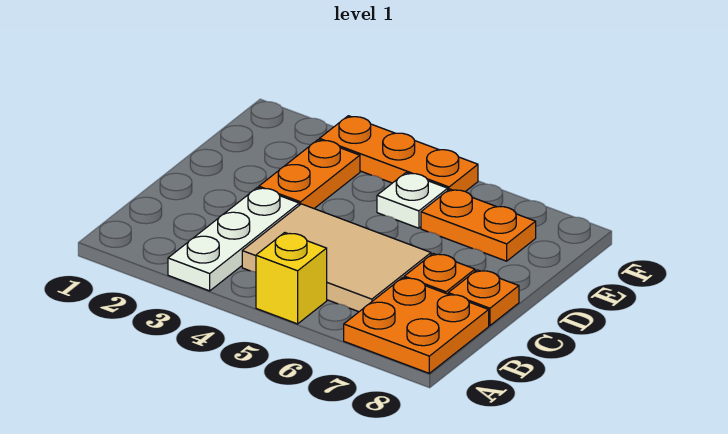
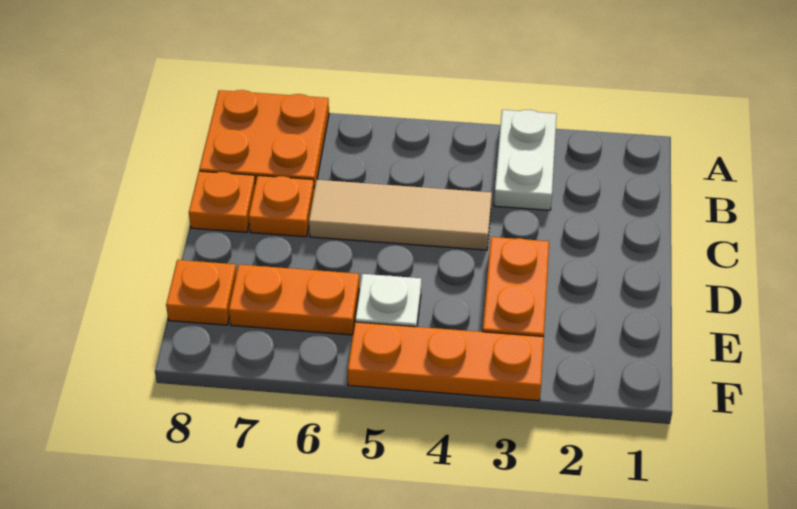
white plate A3:C3 level 1 -> white plate A3:B3 level 1
yellow brick A5 level 1 -> none
tan tile B4:C6 level 1 -> tan tile C4:C6 level 1
none -> orange plate E8 level 1

